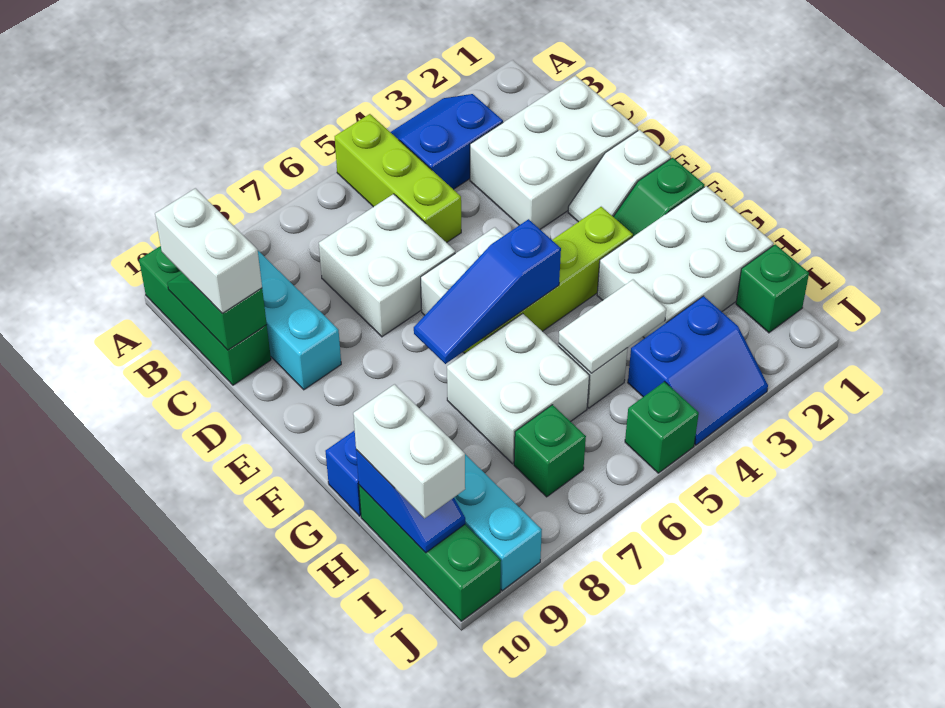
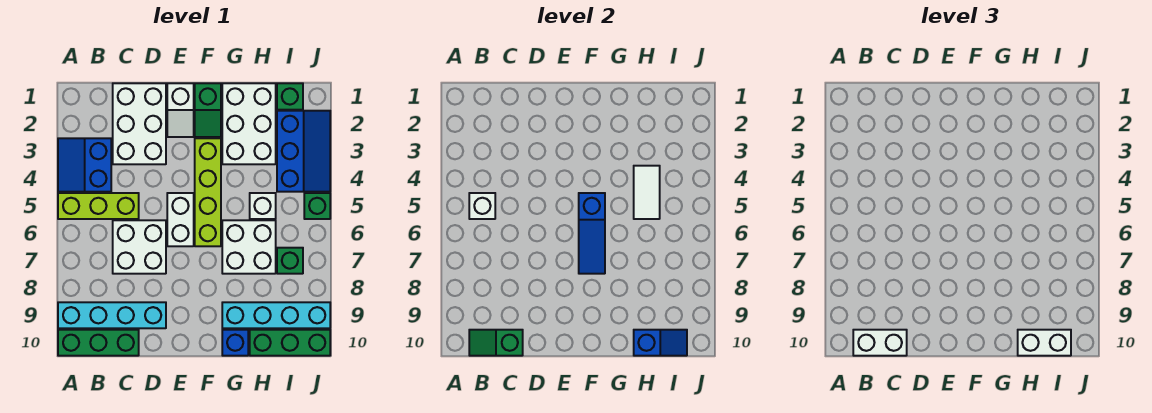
none -> white brick B5 level 2
blue slope I3:J4 level 1 top I -> blue slope I2:J4 level 1 top I

